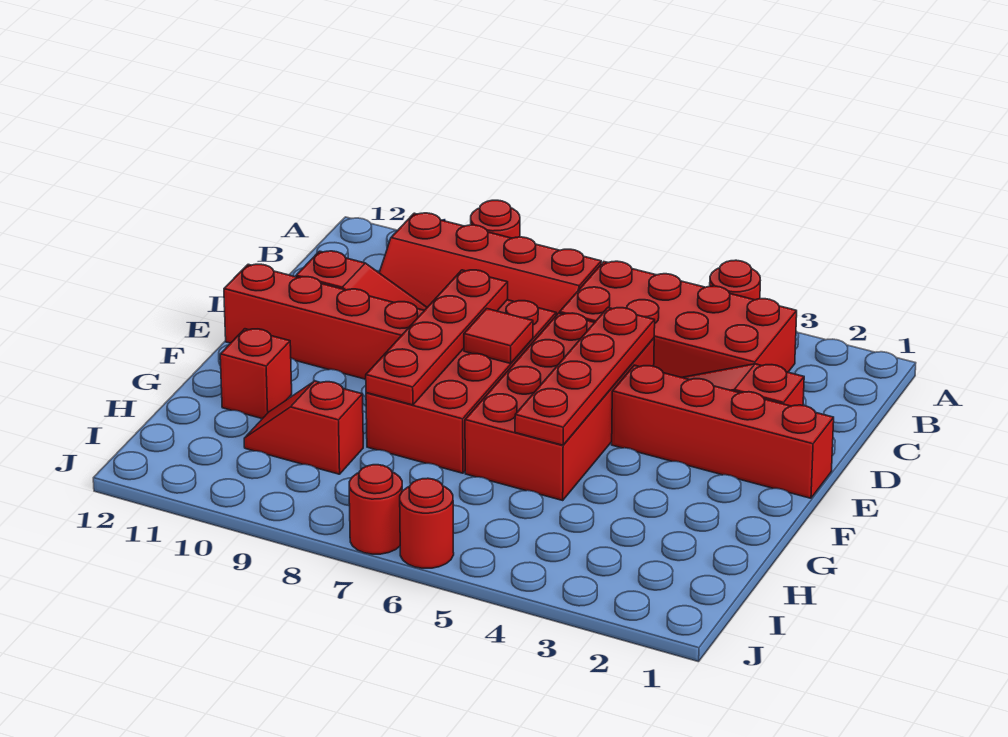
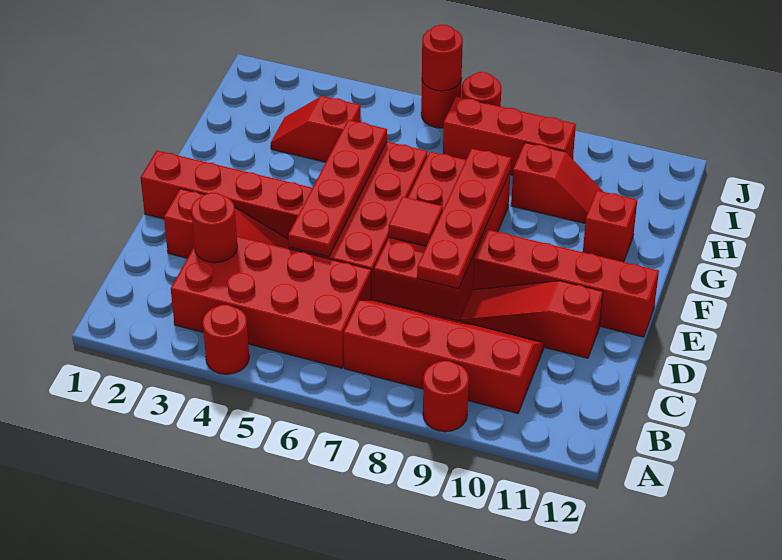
none -> red round brick C3 level 2
none -> red slope H3:H4 level 1 top 4
none -> red brick I7:I9 level 1
none -> red round brick J6 level 2

